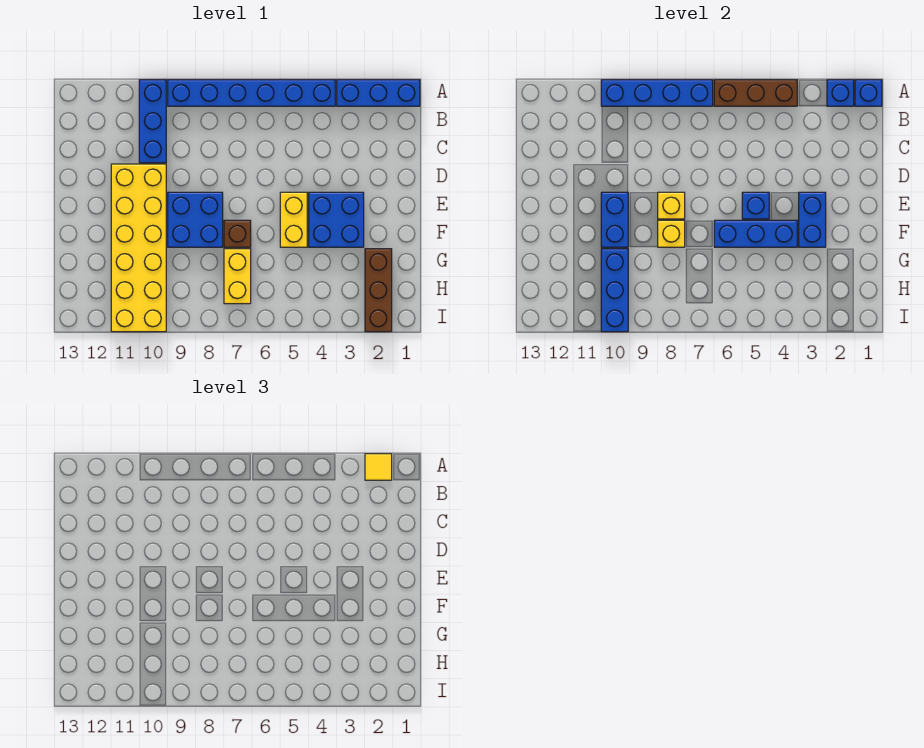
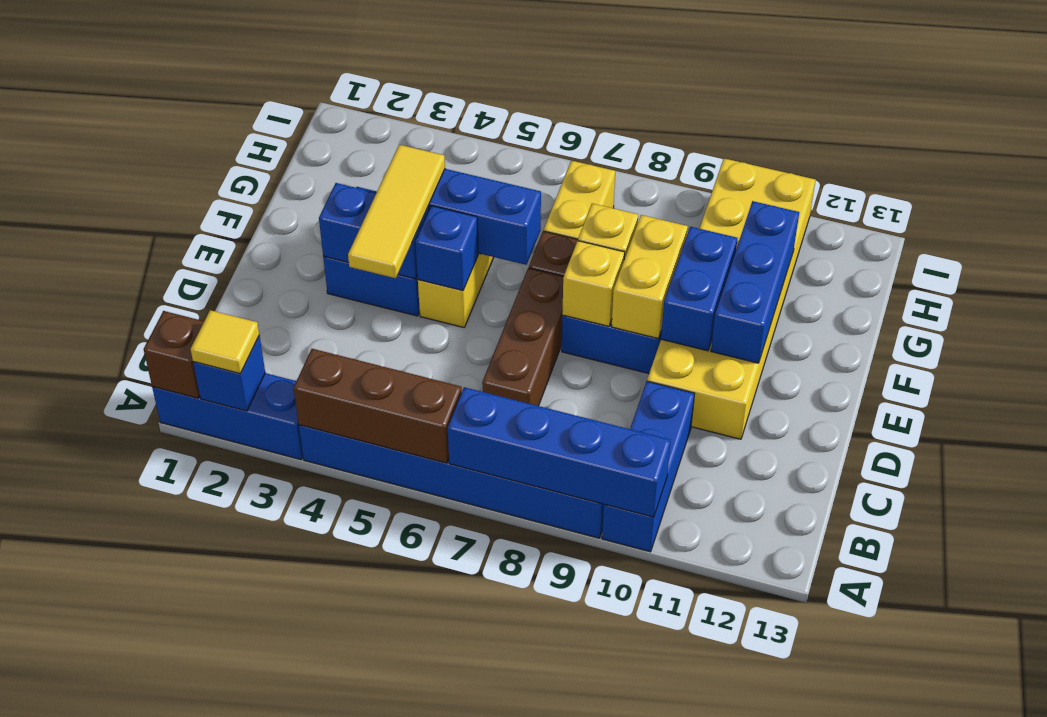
blue brick A1 level 2 -> brown brick A1 level 2
none -> yellow tile D4:F4 level 3
blue brick E3:F3 level 2 -> blue brick E3:E4 level 2
none -> yellow brick E9:F9 level 2
brown brick G2:I2 level 1 -> brown brick C7:E7 level 1
blue brick G10:I10 level 2 -> blue brick E11:G11 level 2

